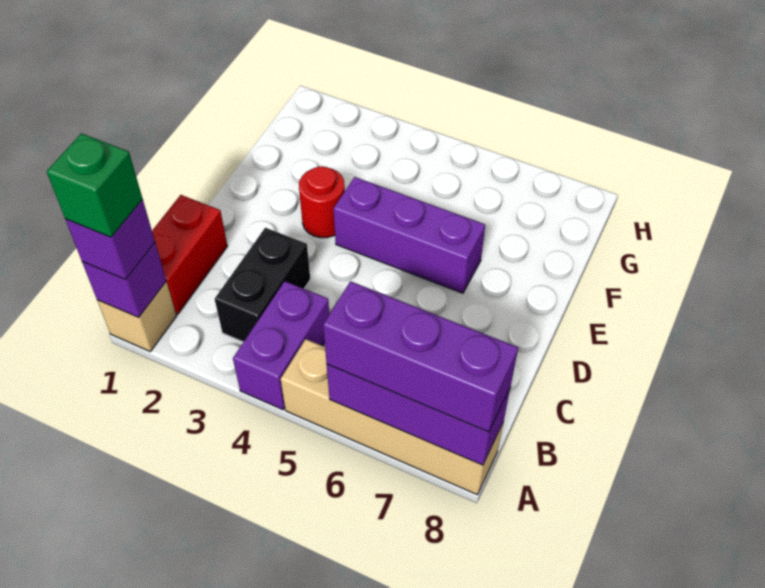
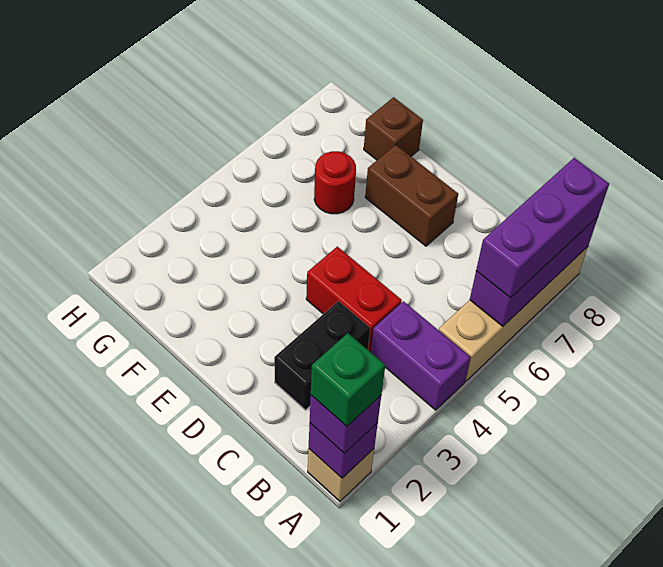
red brick B1:C1 level 1 -> red brick C4:D4 level 1
black brick B3:C3 level 1 -> black brick C2:C3 level 1
none -> brown brick D7:E7 level 1
red round brick E3 level 1 -> red round brick F6 level 1
purple brick E4:E6 level 1 -> none
none -> brown brick F8 level 1

